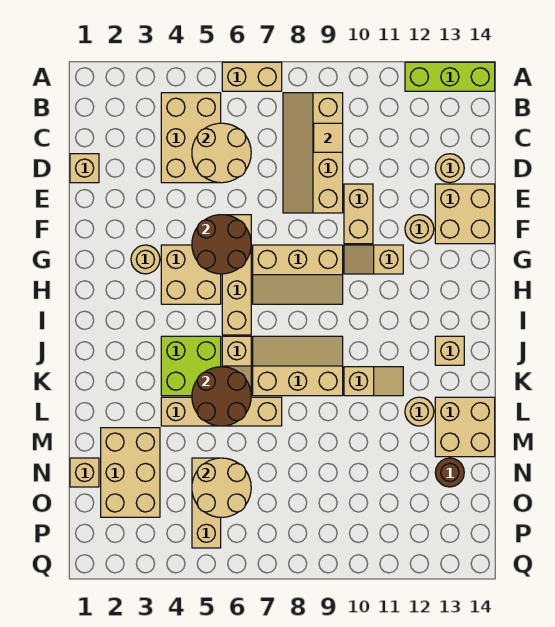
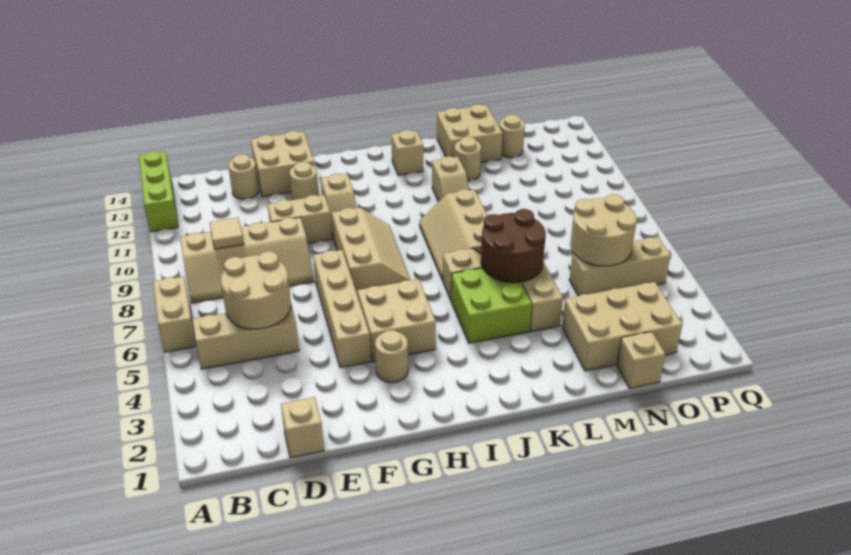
tan brick B4:D5 level 1 -> tan brick B5:D5 level 1
brown round brick F5:G6 level 2 -> none
tan brick F6:I6 level 1 -> tan brick F4:F7 level 1
tan slope K10:K11 level 1 top 10 -> tan slope K10:K11 level 1 top 11
brown round brick N13 level 1 -> tan round brick N13 level 1

